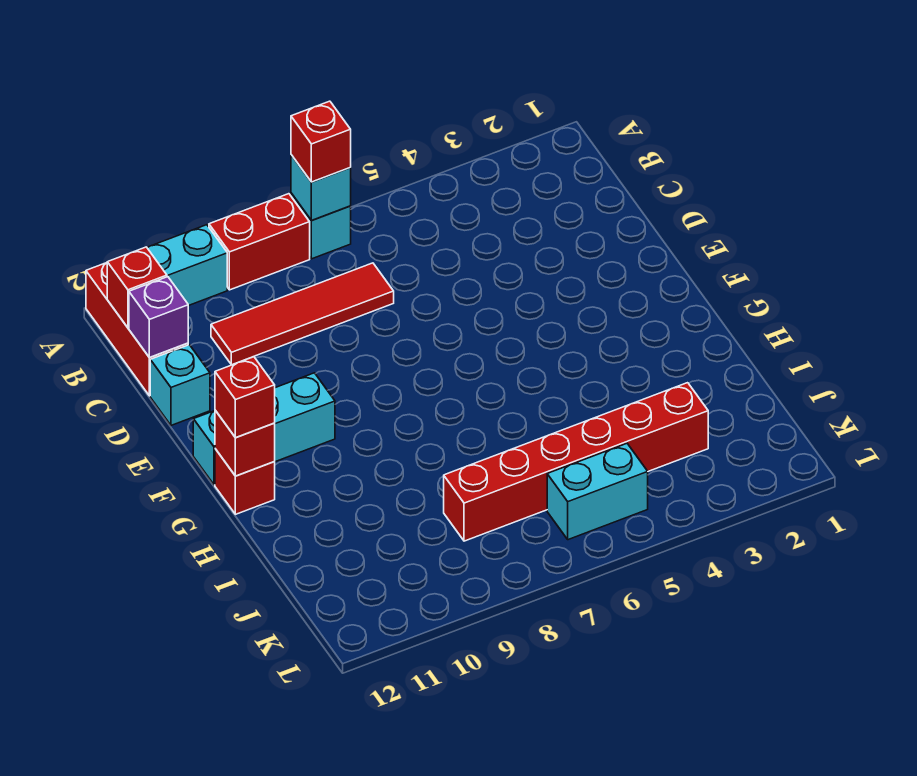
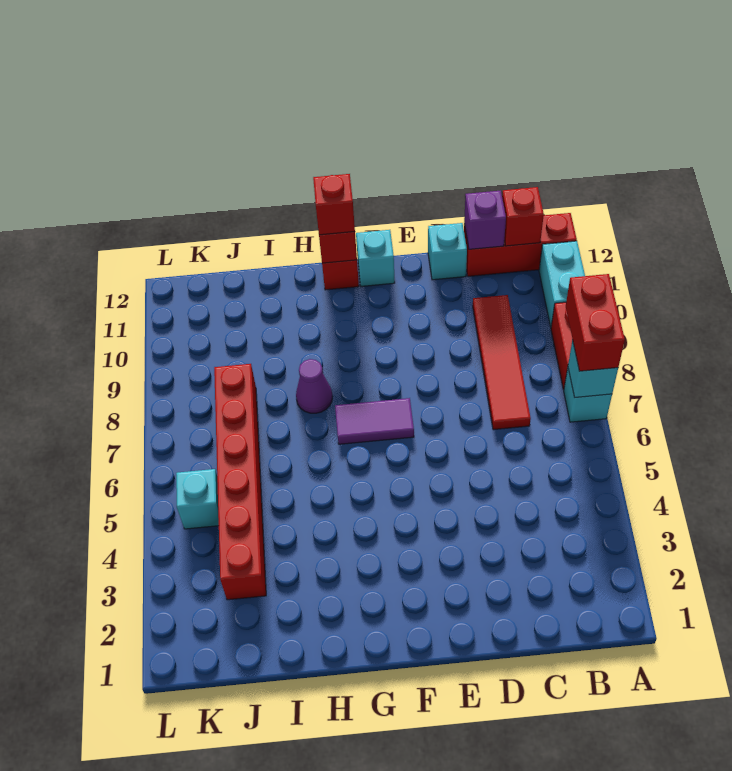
red brick A7 level 3 -> red brick A7:A8 level 3
none -> purple tile F7:G7 level 1
cyan brick F10:F12 level 1 -> cyan brick F12 level 1
none -> purple cone H8 level 1
cyan brick K5:K6 level 1 -> cyan brick K5 level 1

